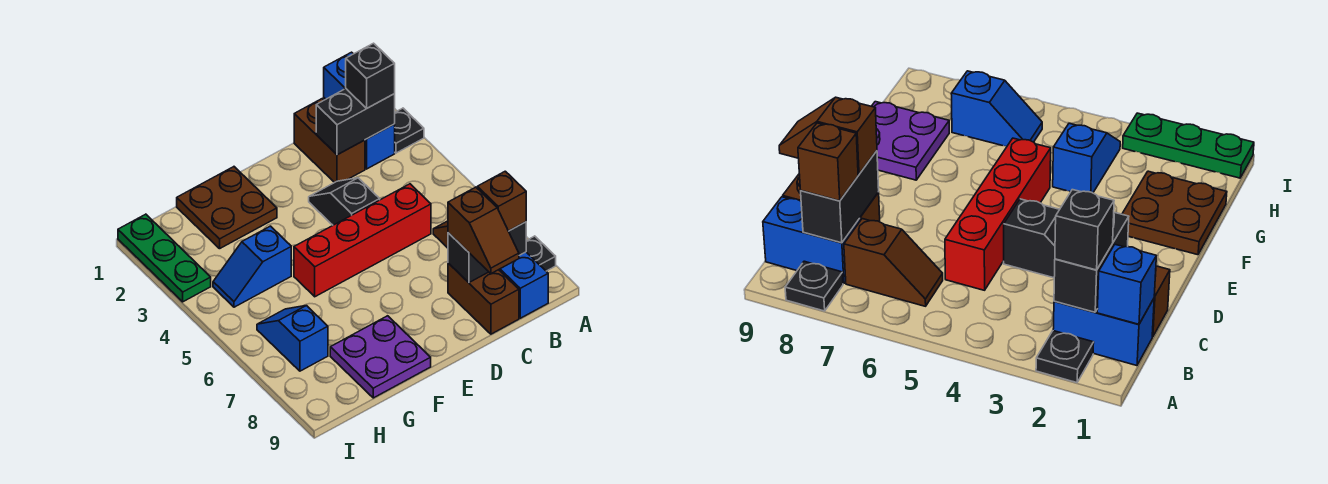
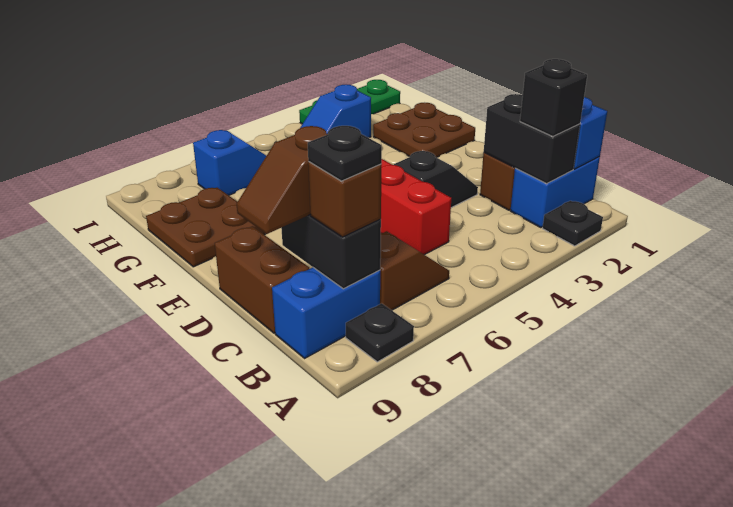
none -> black plate B8 level 4
brown brick C8:C9 level 1 -> brown brick C9:D9 level 1
purple plate F8:G9 level 1 -> brown plate F8:G9 level 1
blue slope G4:H4 level 1 top G -> blue slope H3:H4 level 1 top 3

